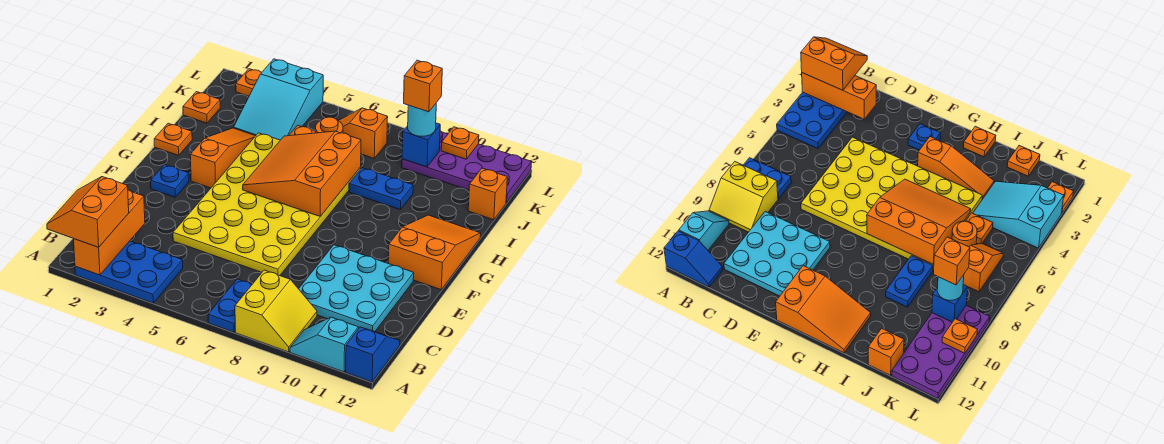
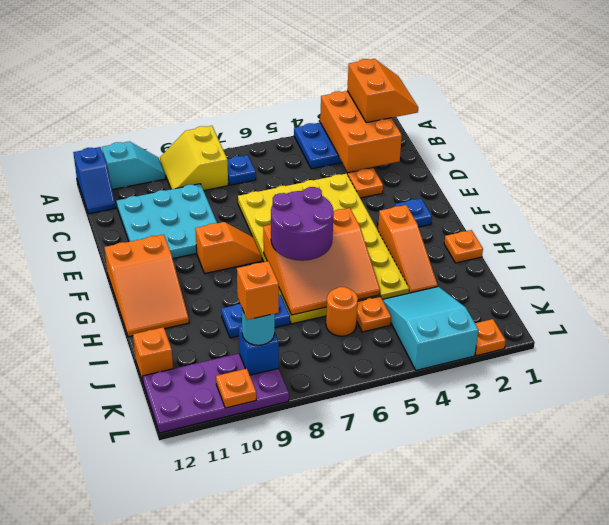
orange brick A2:C2 level 2 -> orange brick A2:C3 level 2
blue plate A7:B7 level 1 -> blue plate B7 level 1
orange slope G5:I7 level 2 top 7 -> orange slope G5:I7 level 2 top G
none -> purple round brick G6:H7 level 3
orange plate J1 level 1 -> orange plate D3 level 1
orange slope K6:K7 level 1 top 7 -> orange slope F8:F9 level 1 top 9

